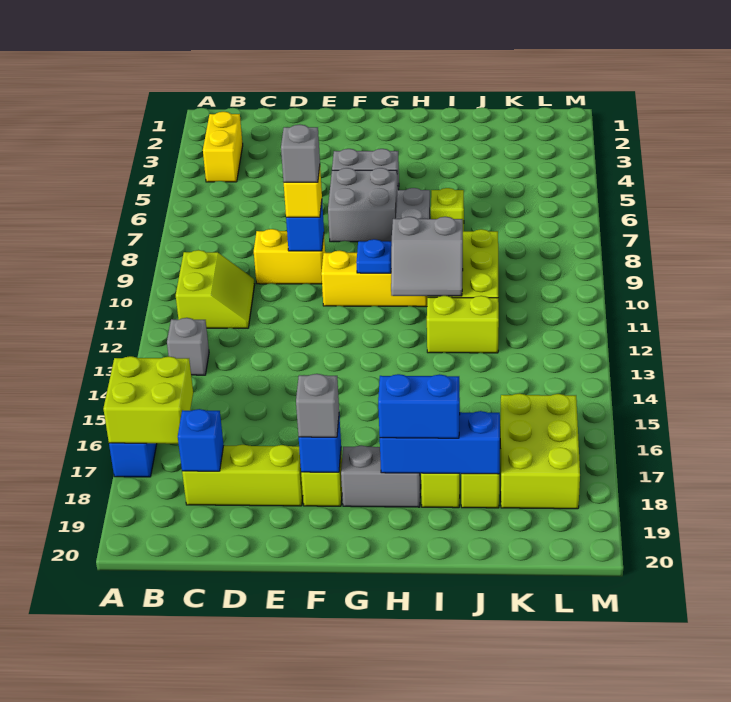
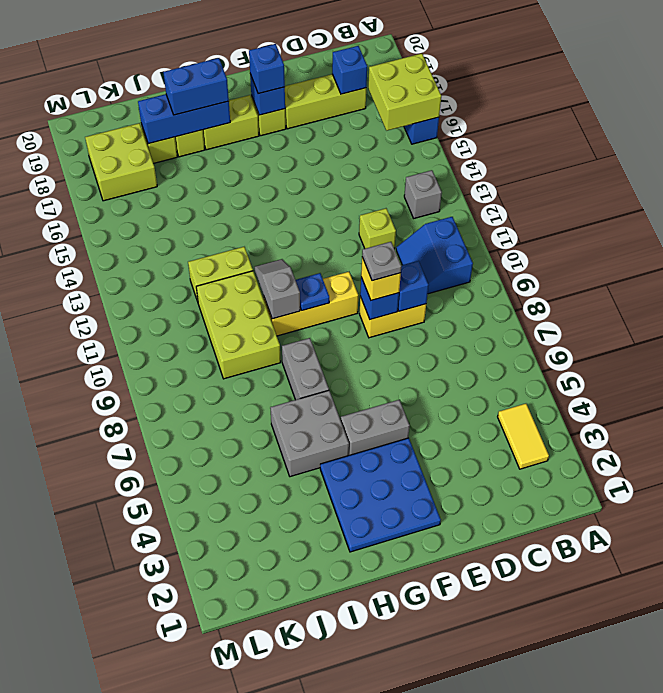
yellow brick B3:B4 level 1 -> yellow tile B3:B4 level 1
lime slope B10:C11 level 1 top B -> blue slope B10:C11 level 1 top B
none -> blue brick D9 level 2
grey brick E9 level 4 -> grey plate E9 level 4
none -> blue plate F2:H4 level 1
grey brick F6:G7 level 1 -> grey brick H5:I6 level 1
grey brick F18 level 3 -> blue brick F18 level 3
grey brick G18:H18 level 1 -> lime brick G18:H18 level 1
grey slope H10:I11 level 2 top 10 -> grey slope H10:H11 level 2 top 10
lime brick I7 level 1 -> lime brick D12 level 1
lime brick K16:L18 level 1 -> lime brick K17:L18 level 1

